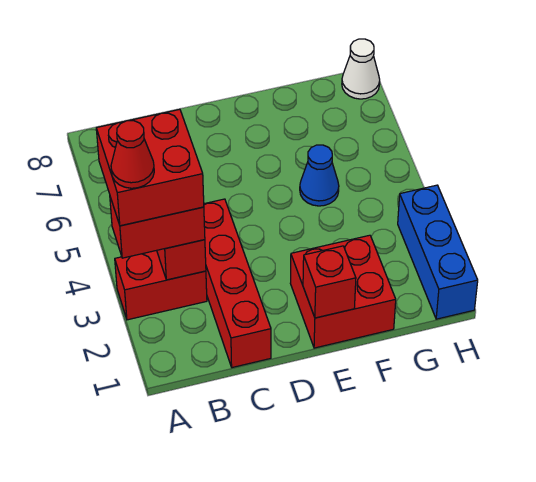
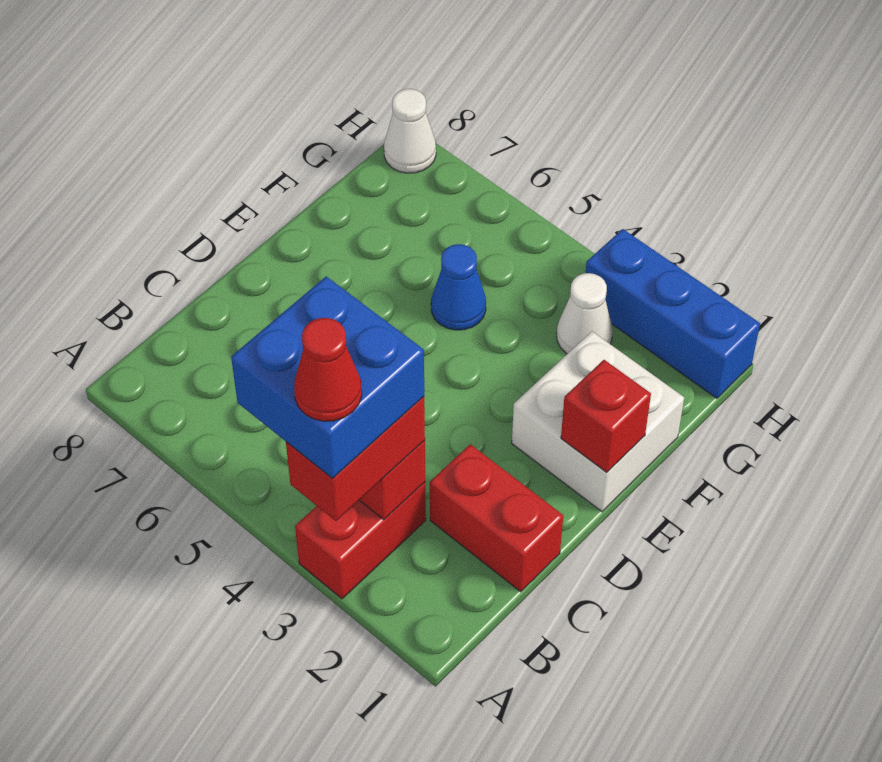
red brick A3:B4 level 4 -> blue brick A3:B4 level 4
red brick C1:C4 level 1 -> red brick C1:C2 level 1
red brick E1:F2 level 1 -> white brick E1:F2 level 1
none -> white cone G3 level 1

